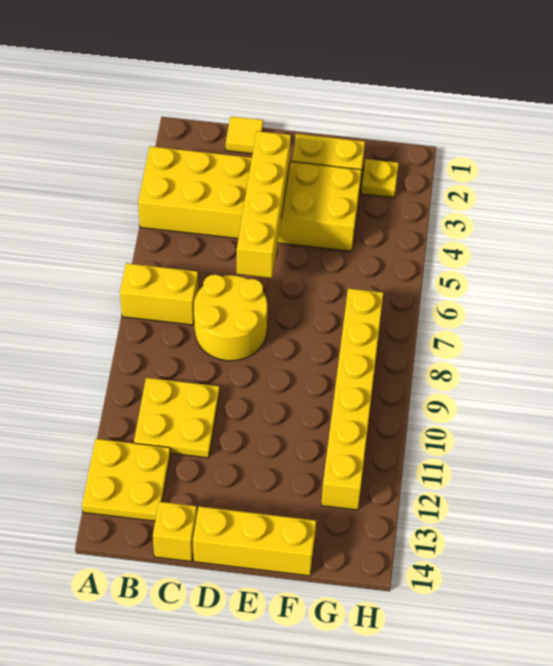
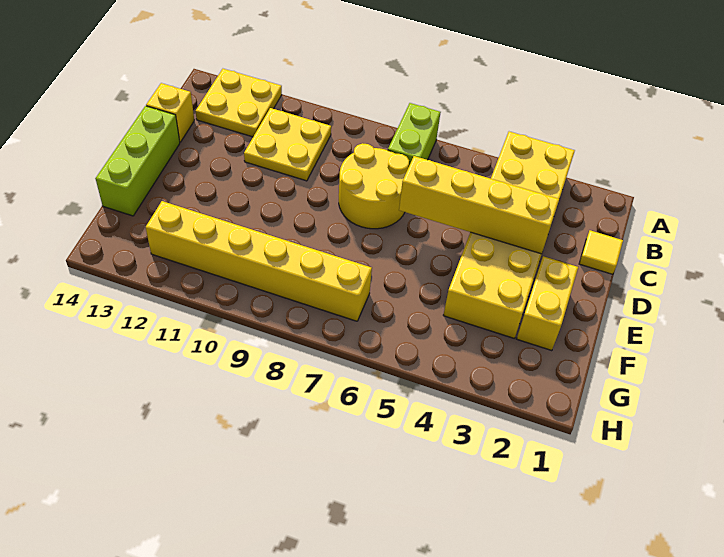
yellow brick A7:B7 level 1 -> lime brick A7:B7 level 1
yellow brick D14:F14 level 1 -> lime brick D14:F14 level 1
yellow plate G2 level 1 -> none

